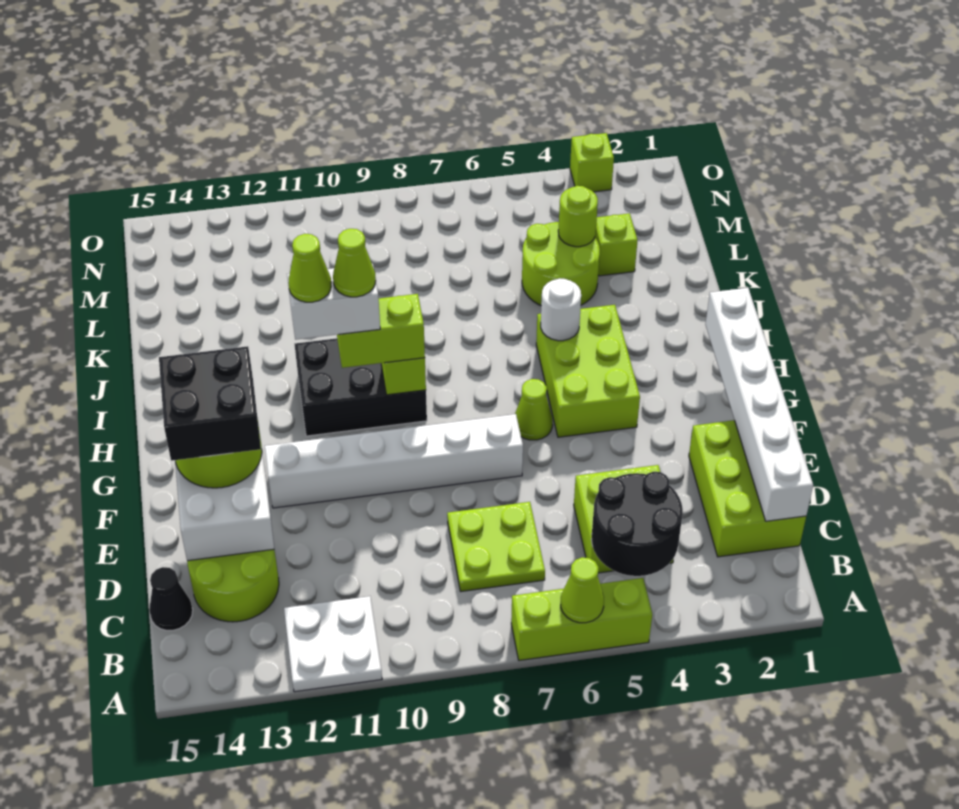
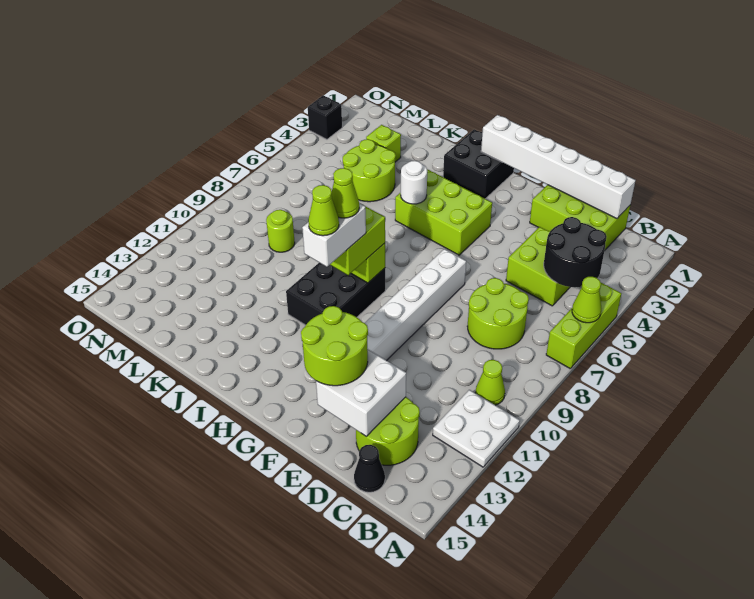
lime plate C7:D8 level 1 -> lime round brick C7:D8 level 1
black brick E13:F14 level 4 -> black brick H1:I2 level 1
lime cone G6 level 1 -> lime cone B10 level 1
lime round brick L4 level 2 -> lime round brick L9 level 1
lime brick O3 level 1 -> black brick O3 level 1

